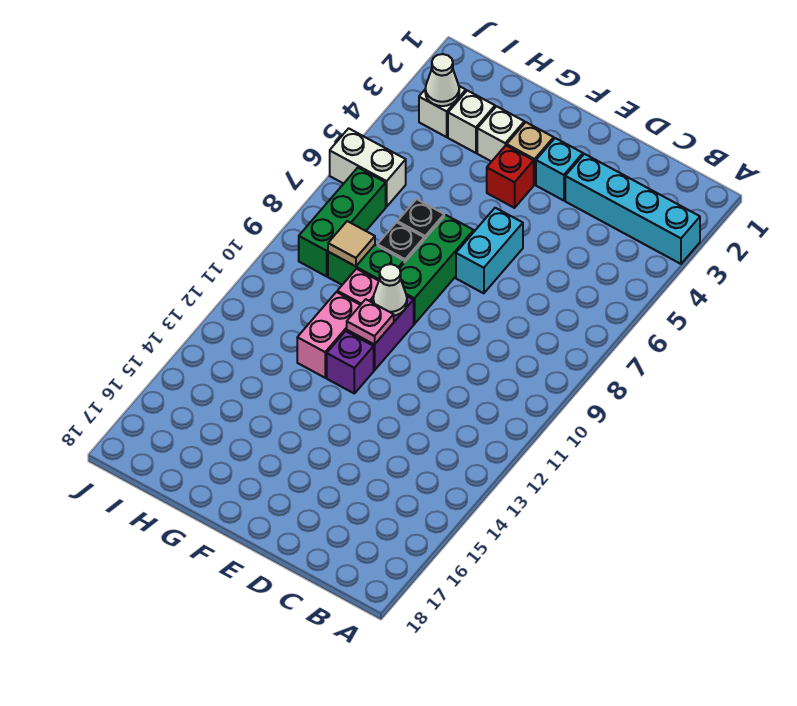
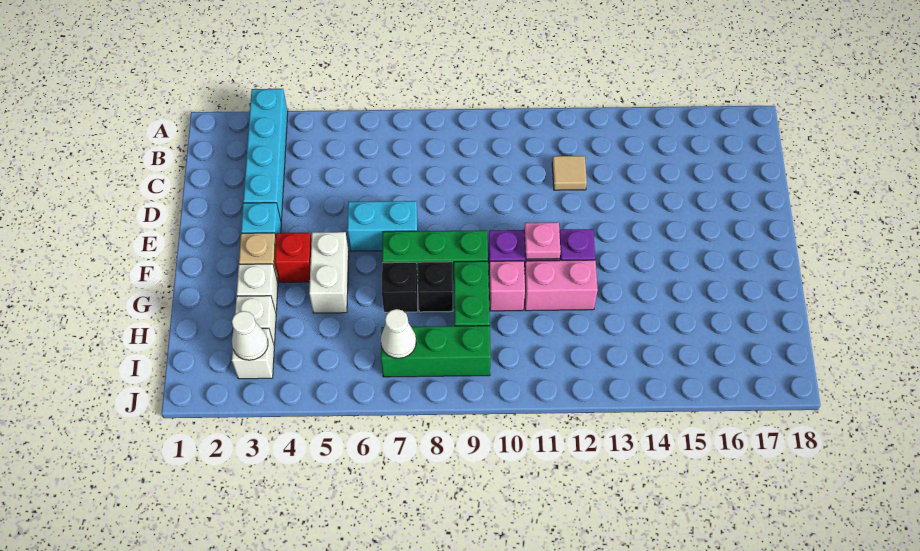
white cone F10 level 2 -> white cone I7 level 2
tan tile H9 level 2 -> tan tile C12 level 1
white brick I6:J6 level 1 -> white brick F5:G5 level 1

